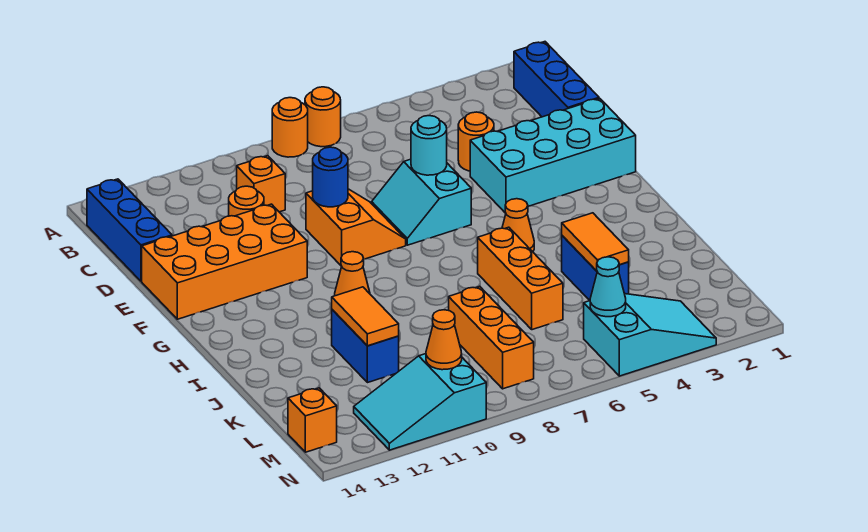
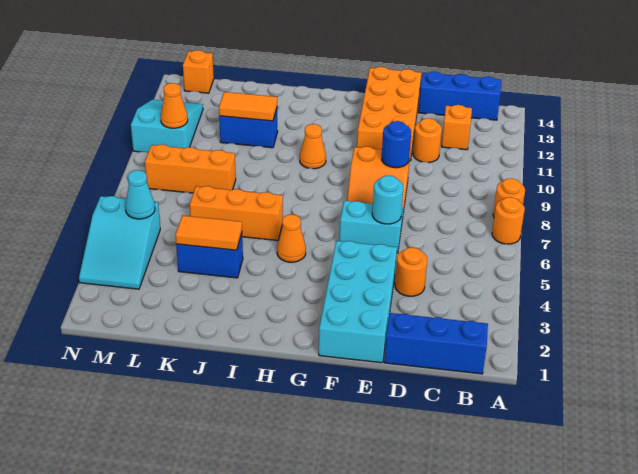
orange brick C10 level 1 -> orange brick C12 level 1

